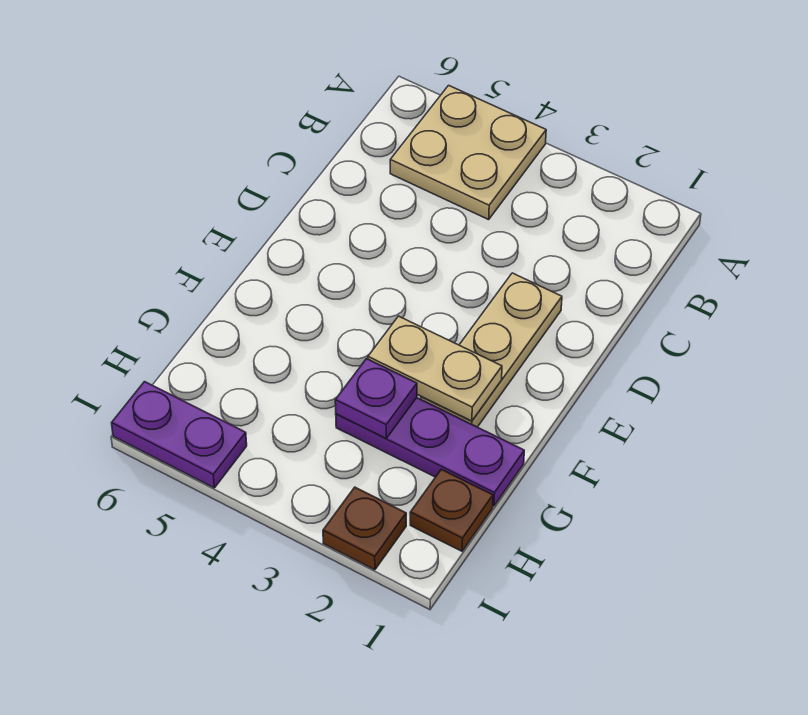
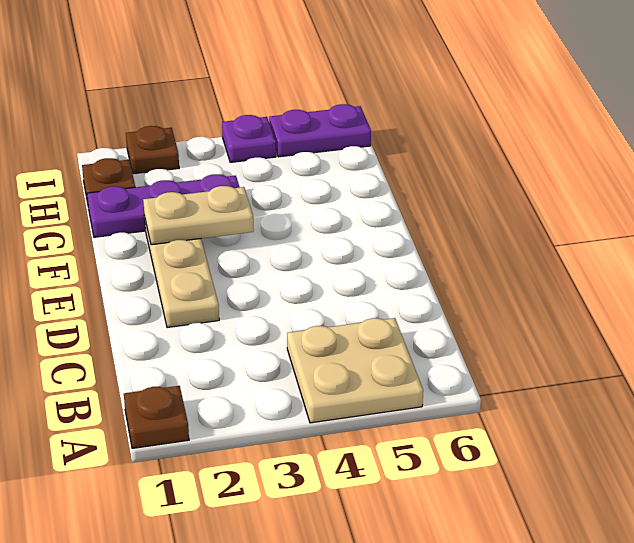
none -> brown plate A1 level 1
purple plate G3 level 2 -> purple plate I4 level 1

